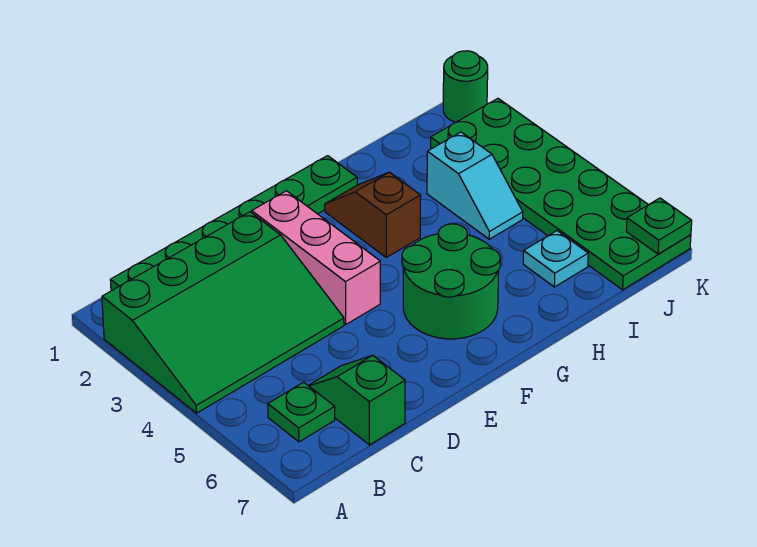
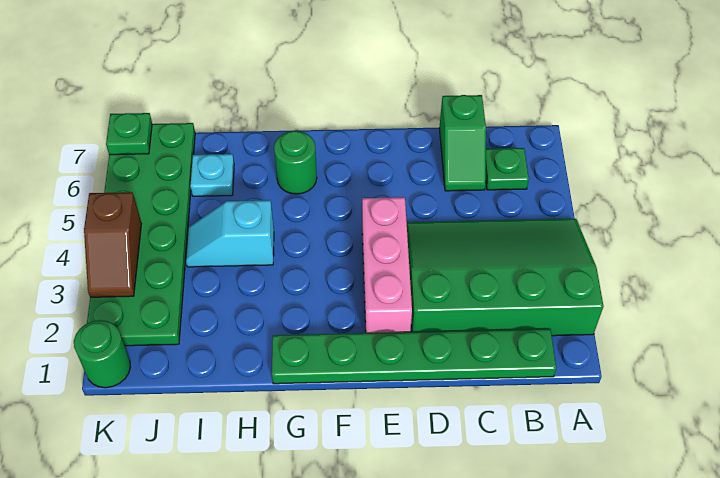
green round brick F5:G6 level 1 -> green round brick G6 level 1
brown slope G2:G3 level 1 top 3 -> brown slope K3:K4 level 2 top 4
cyan slope I3:I4 level 1 top 3 -> cyan slope H4:I4 level 1 top H

